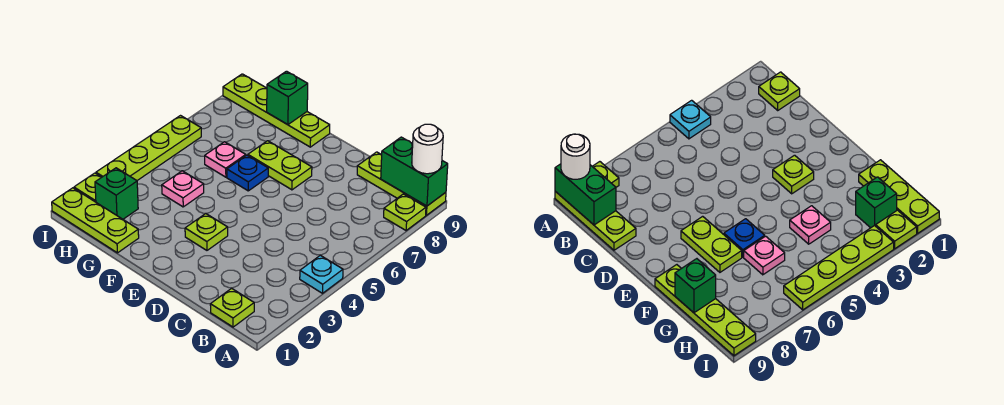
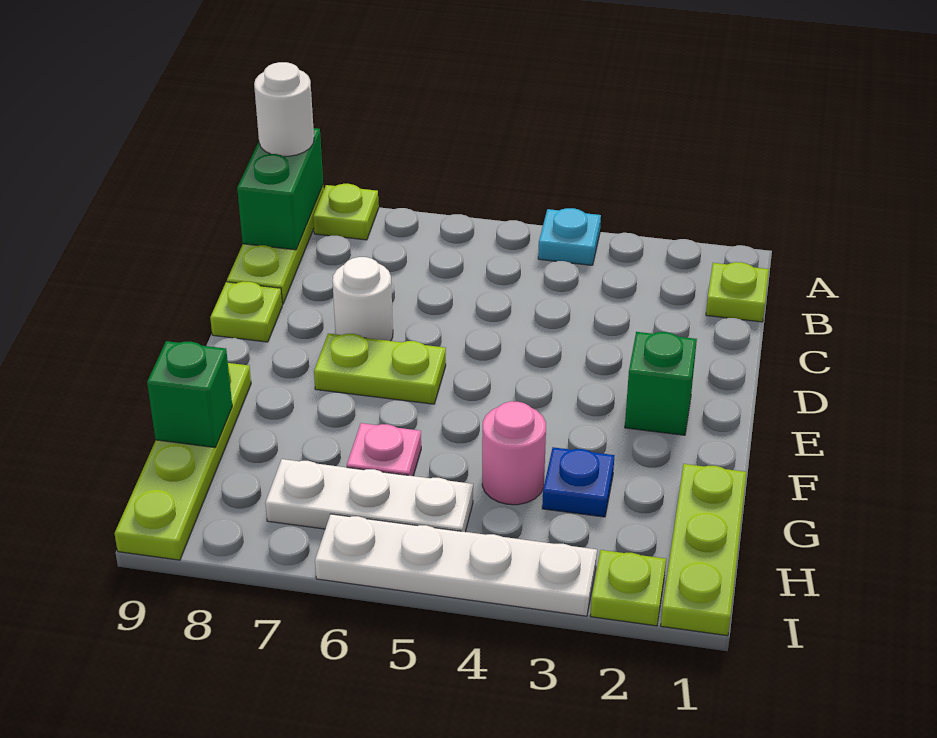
none -> white round brick D7 level 1
lime plate E3 level 1 -> lime plate D9 level 1
lime plate E7:F7 level 1 -> lime plate E6:E7 level 1
blue plate F6 level 1 -> blue plate G3 level 1
pink plate G4 level 1 -> pink round brick G4 level 1
green brick H2 level 1 -> green brick E2 level 1
none -> white plate H5:H7 level 1
lime plate I3:I6 level 1 -> white plate I3:I6 level 1

